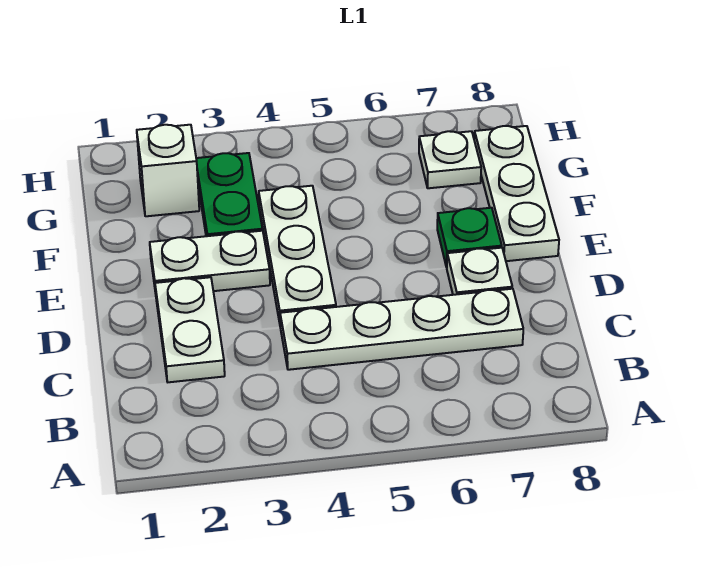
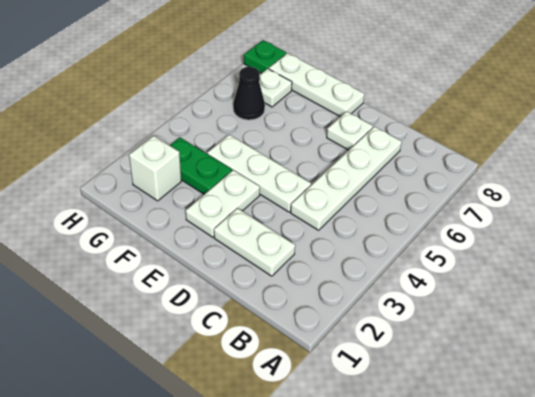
green plate E7 level 1 -> green plate H8 level 1
none -> black cone G6 level 1

